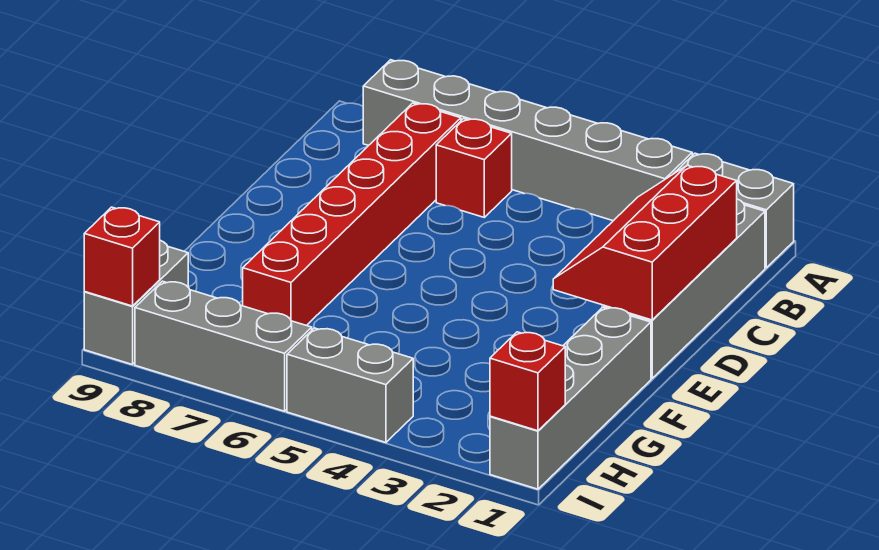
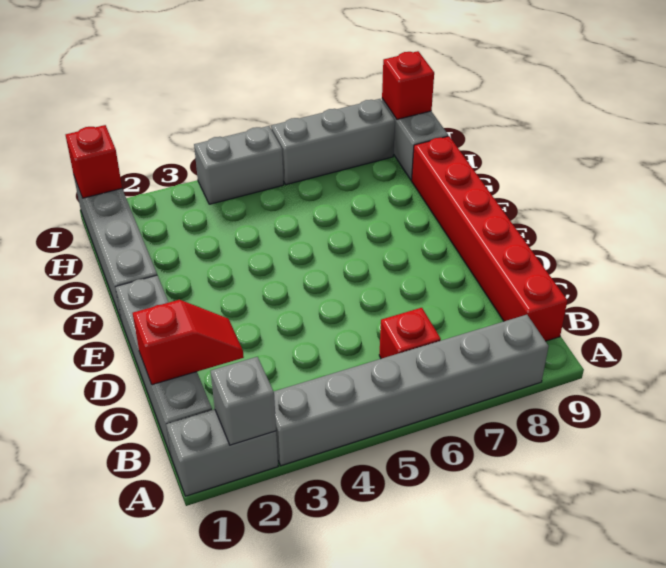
none -> grey brick A2 level 2
red brick B7:G7 level 1 -> red brick B9:G9 level 1
red slope C1:E2 level 2 top 1 -> red slope C1:C2 level 2 top 1

